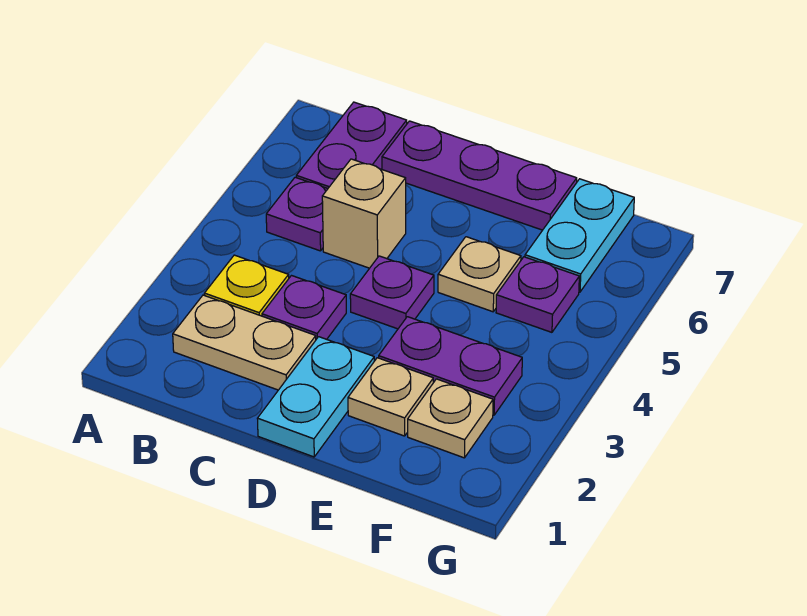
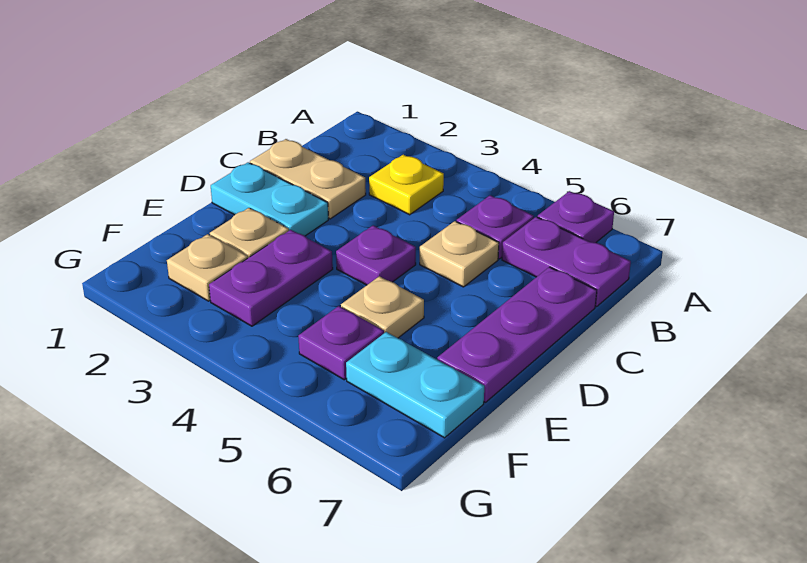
tan plate B2:C2 level 1 -> tan plate C1:C2 level 1
purple plate C3 level 1 -> purple plate A6 level 1
tan brick C5 level 1 -> tan plate C5 level 1

